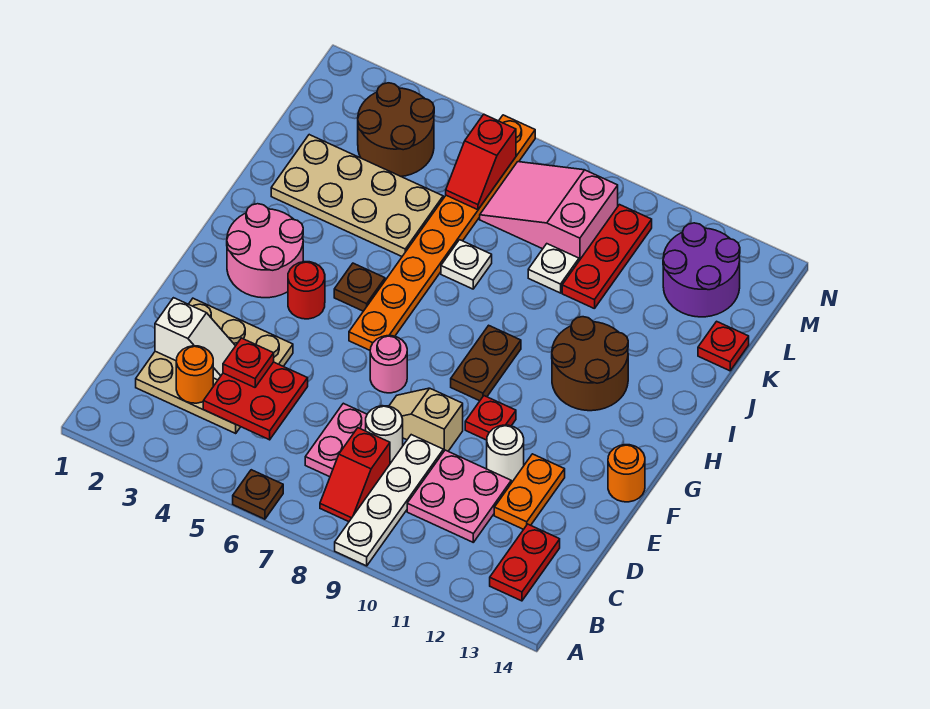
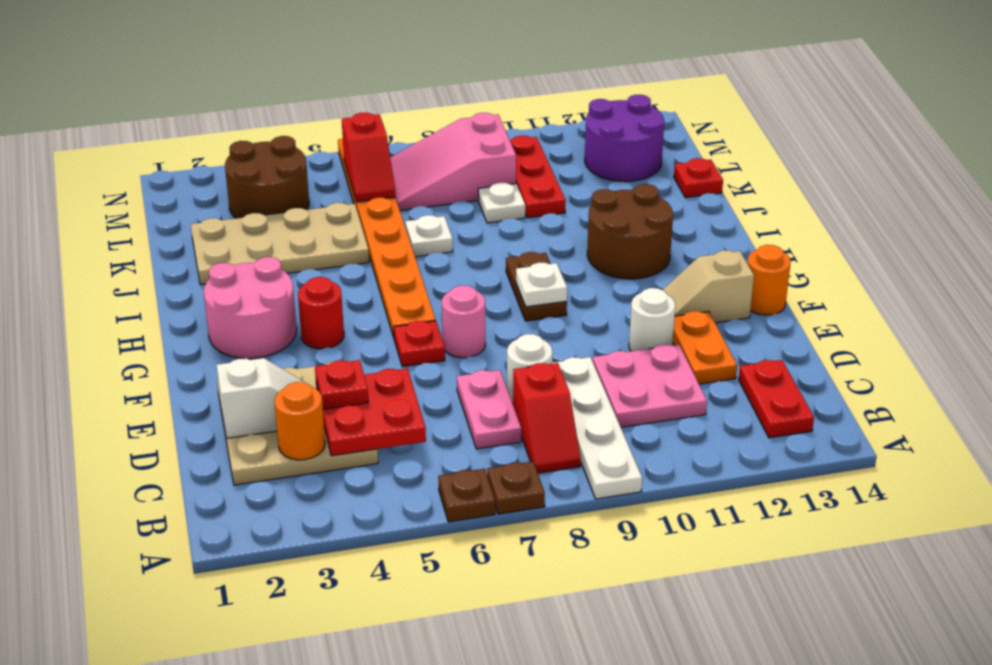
tan slope E8:E9 level 1 top 9 -> tan slope F12:F13 level 1 top 13
red plate F10 level 1 -> red plate F6 level 1
none -> white plate G9 level 2
brown plate H5 level 1 -> brown plate A7 level 1

